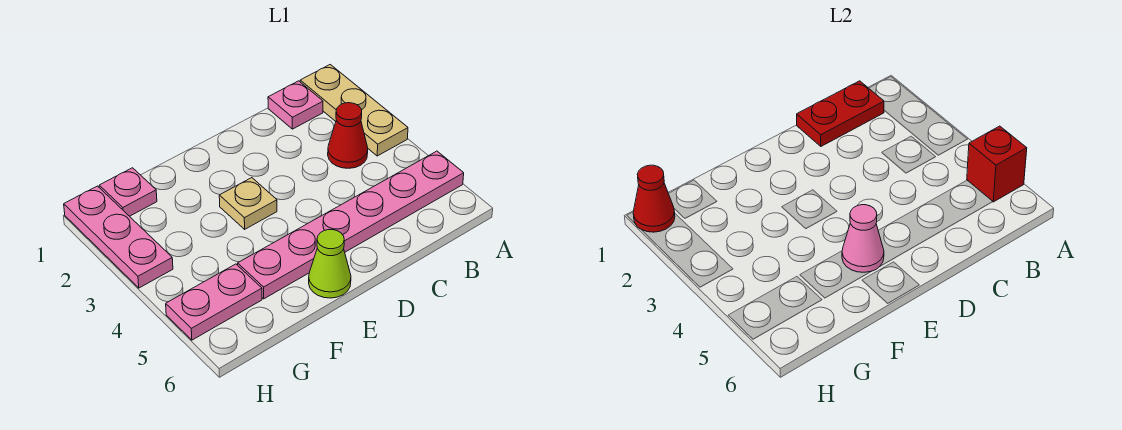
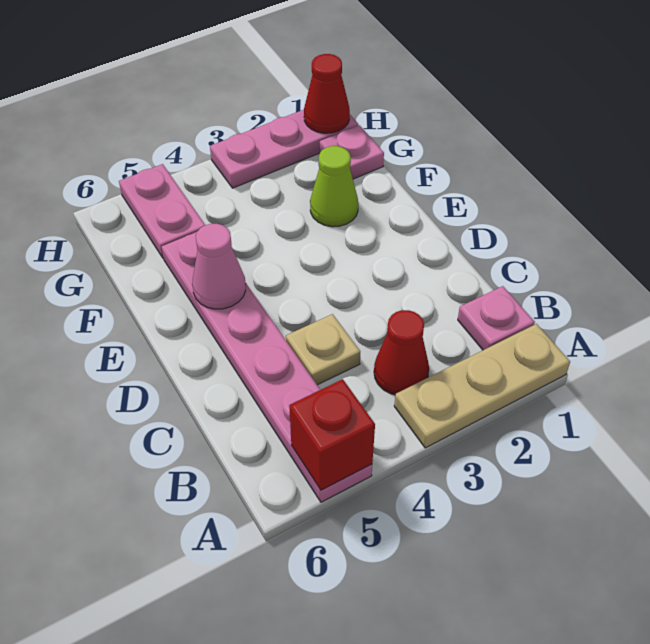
red plate B1:C1 level 2 -> none
tan plate E3 level 1 -> tan plate C4 level 1
lime cone E6 level 1 -> lime cone F2 level 1

